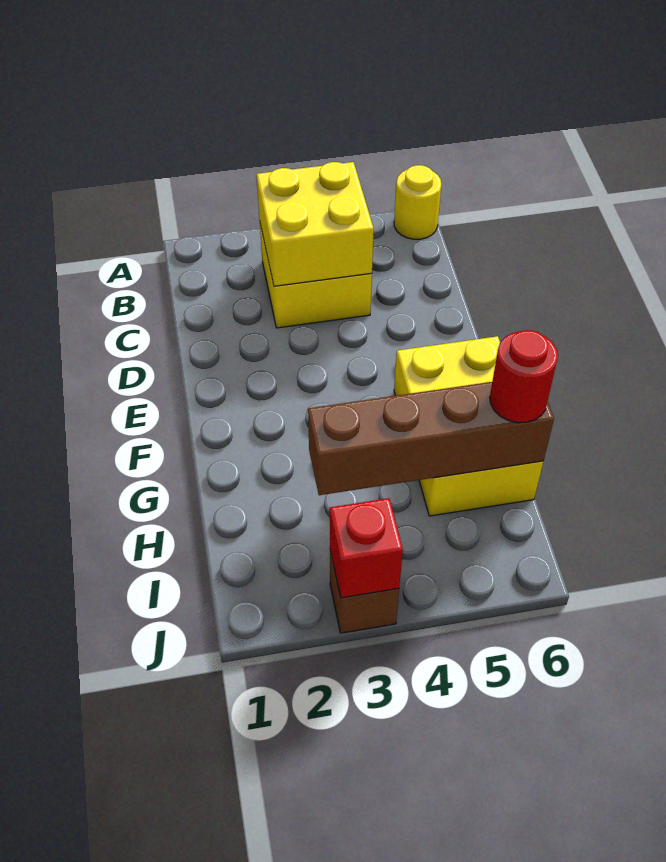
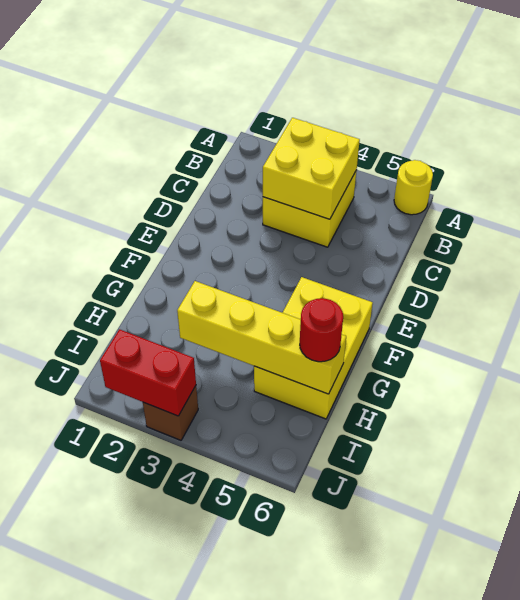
brown brick H3:H6 level 2 -> yellow brick H3:H6 level 2
red brick J3 level 2 -> red brick J2:J3 level 2

